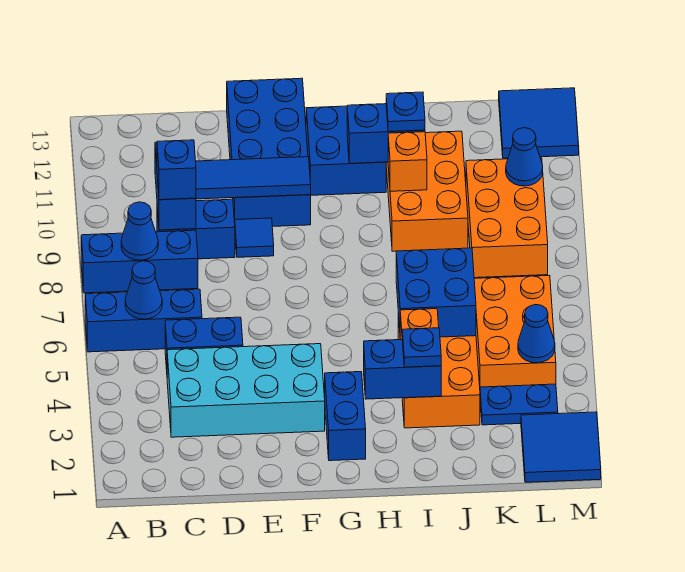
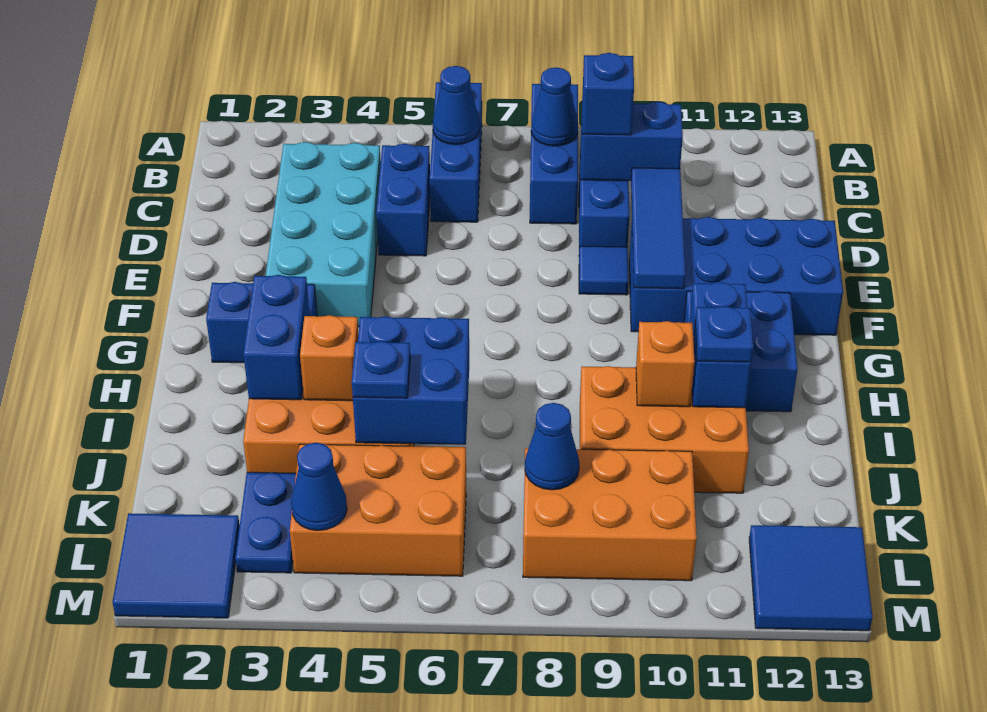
blue plate I3 level 3 -> blue plate J5 level 3
blue cone L10 level 2 -> blue cone K8 level 2

